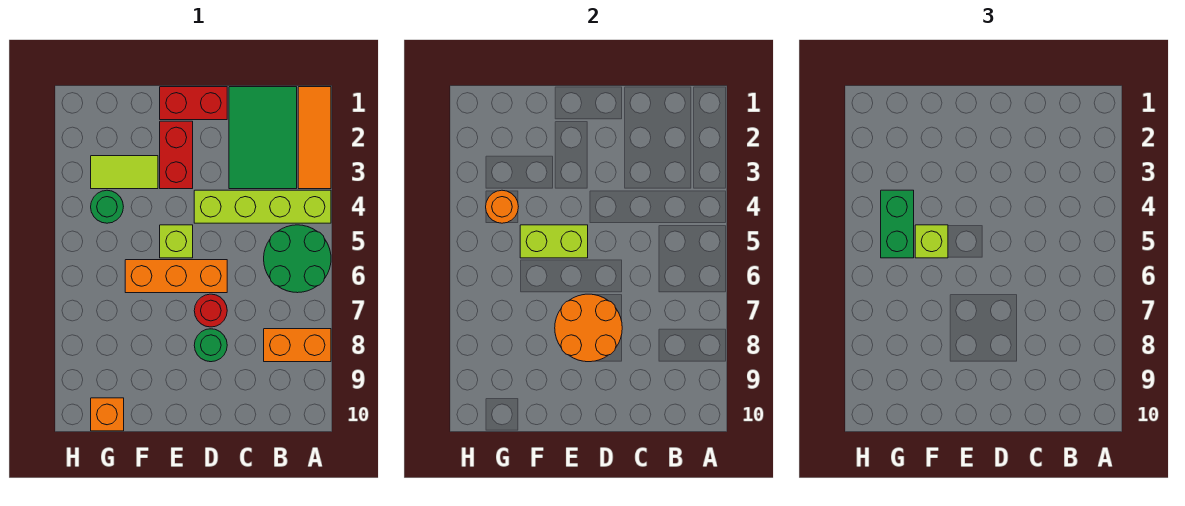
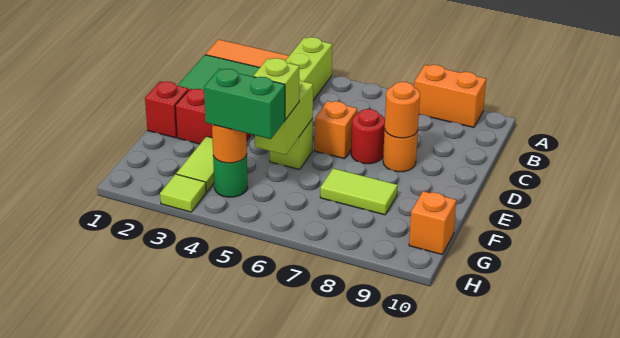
green round brick A5:B6 level 1 -> none
orange brick A8:B8 level 1 -> orange brick A8:A9 level 1
red brick D1:E1 level 1 -> red brick E1 level 1
orange brick D6:F6 level 1 -> orange brick D6 level 1
orange round brick D7:E8 level 2 -> orange round brick D8 level 2
green round brick D8 level 1 -> orange round brick D8 level 1
none -> lime tile F7:F8 level 1
none -> lime tile H3 level 1

